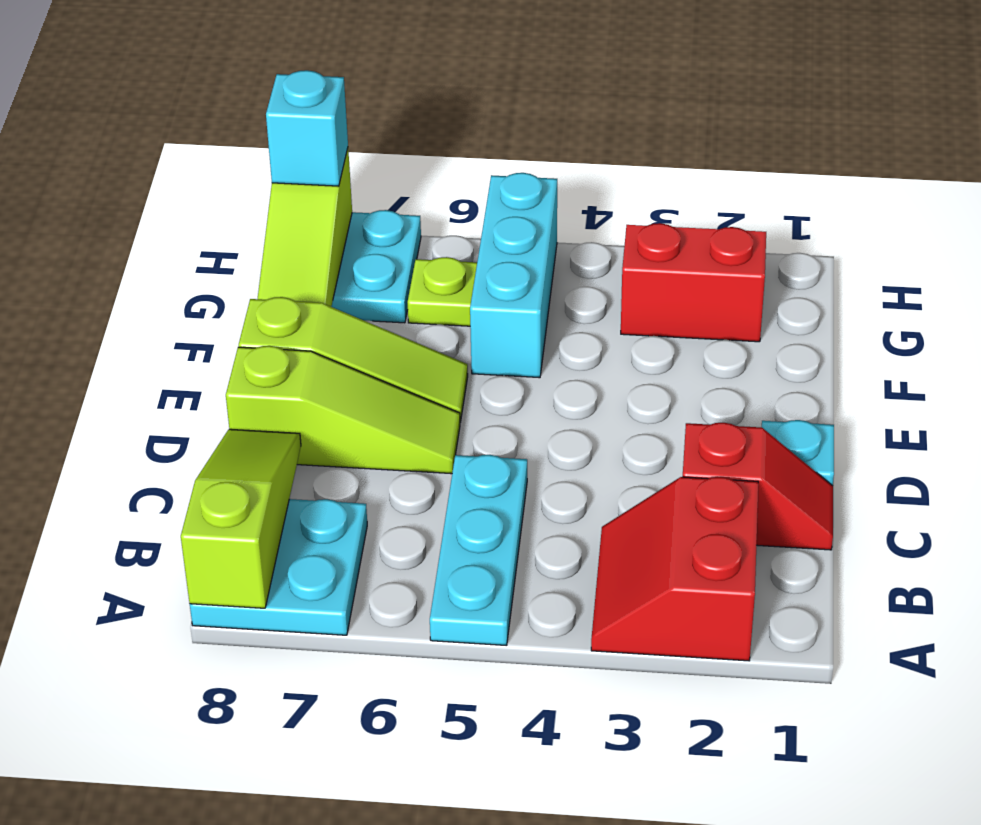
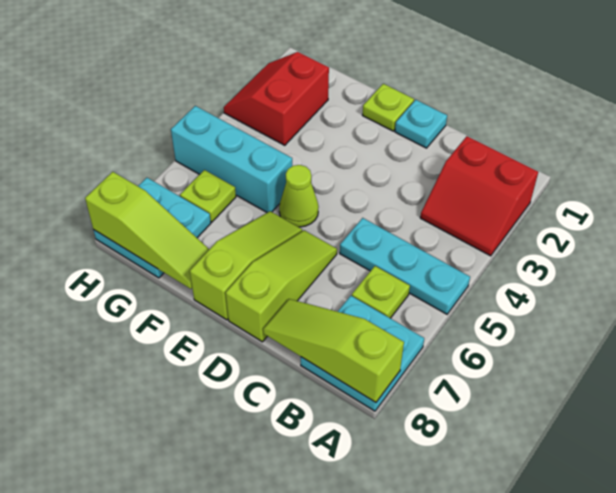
none -> lime plate B6 level 1
red slope C1:C2 level 1 top 2 -> none
none -> lime plate E1 level 1
none -> lime cone E5 level 1
cyan brick H8 level 3 -> none

